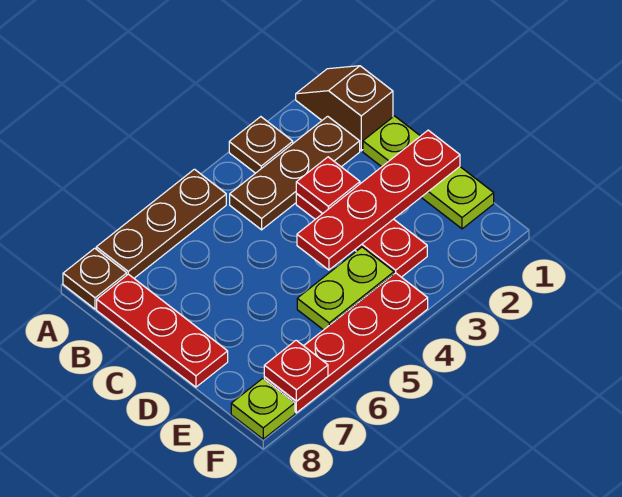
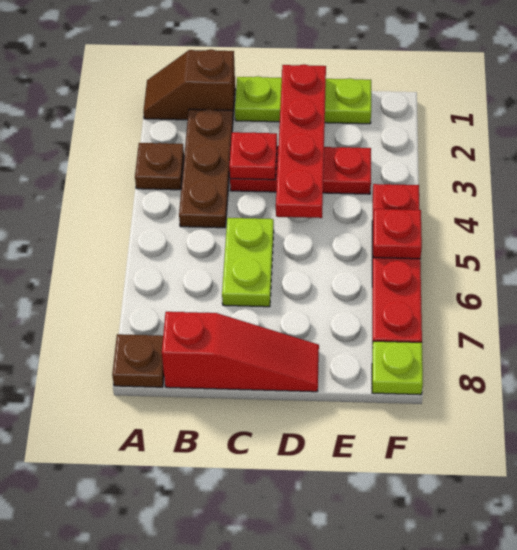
brown plate A5:A7 level 1 -> none
red plate B8:D8 level 1 -> red slope B8:D8 level 1 top B
lime plate E4:E5 level 1 -> lime plate C5:C6 level 1
red plate F7 level 2 -> red plate F5 level 2

